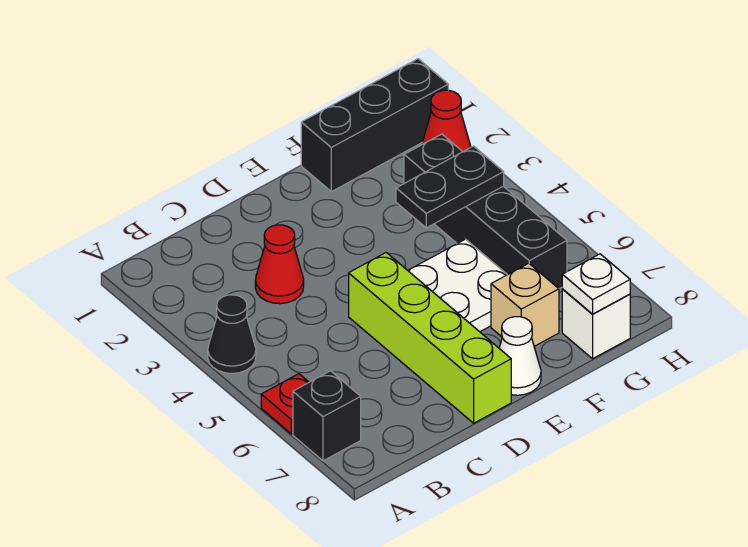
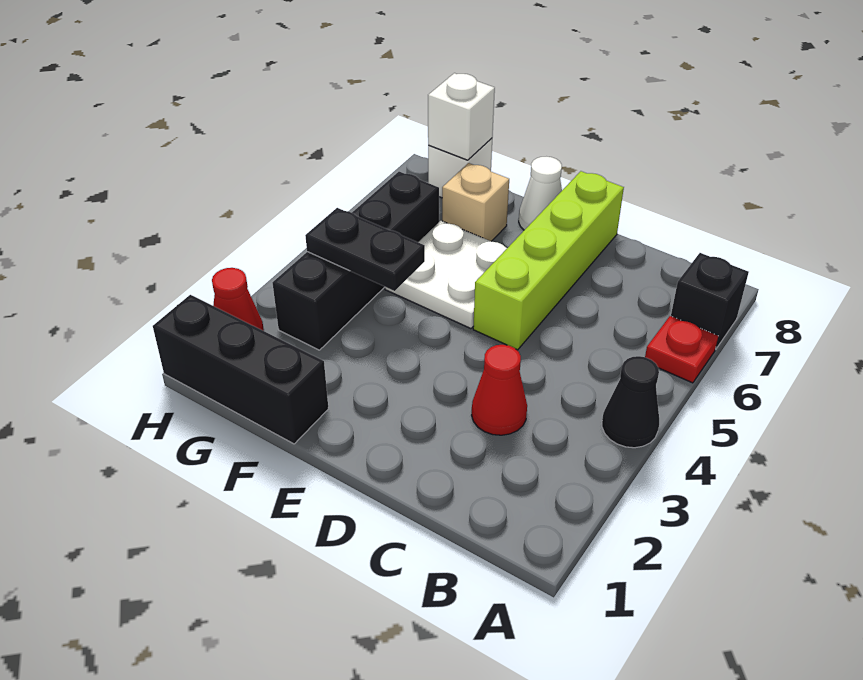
white plate G8 level 2 -> white brick G8 level 2

